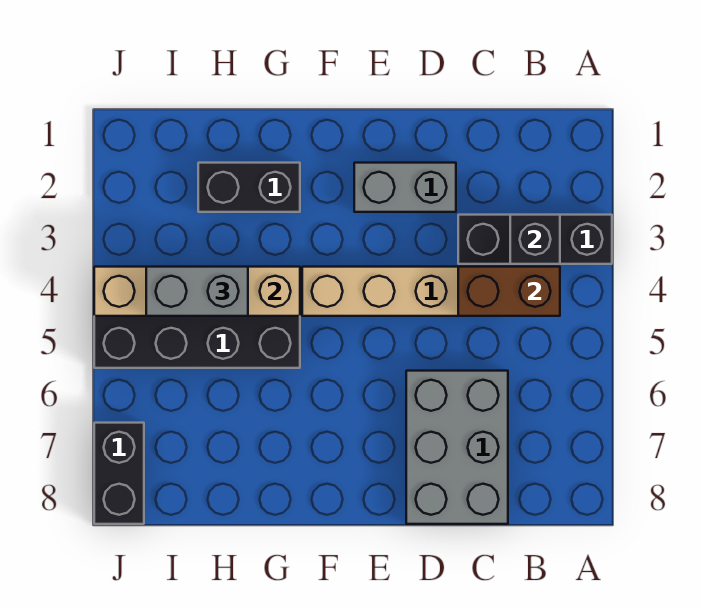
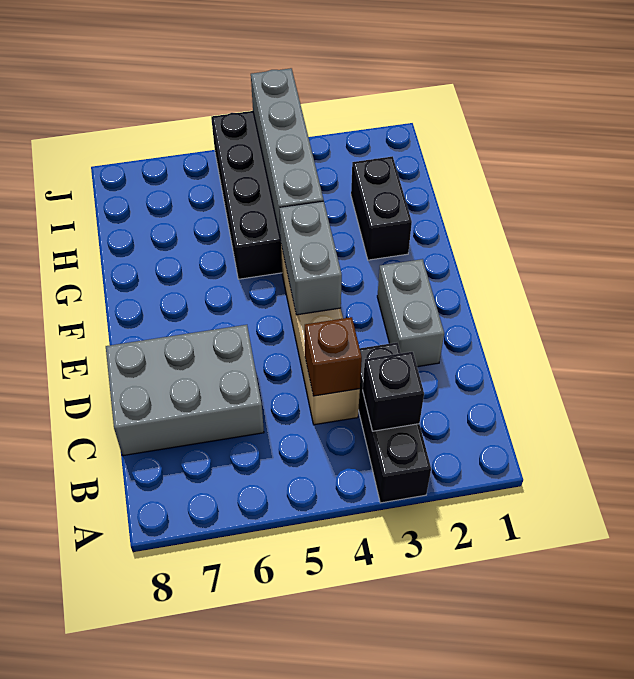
brown brick B4:C4 level 2 -> brown brick C4 level 2
tan brick G4:J4 level 2 -> grey brick G4:J4 level 2
grey brick H4:I4 level 3 -> grey brick E4:F4 level 2
black brick J7:J8 level 1 -> none

